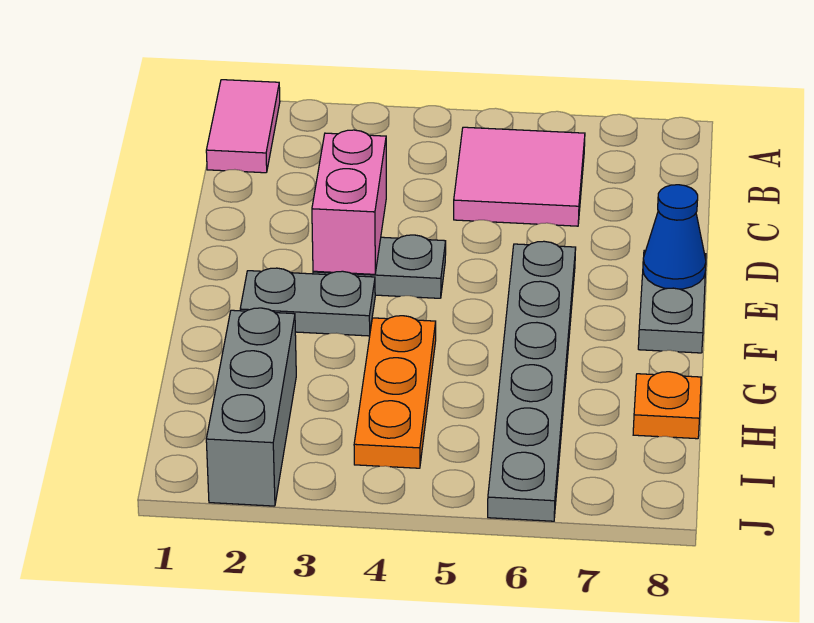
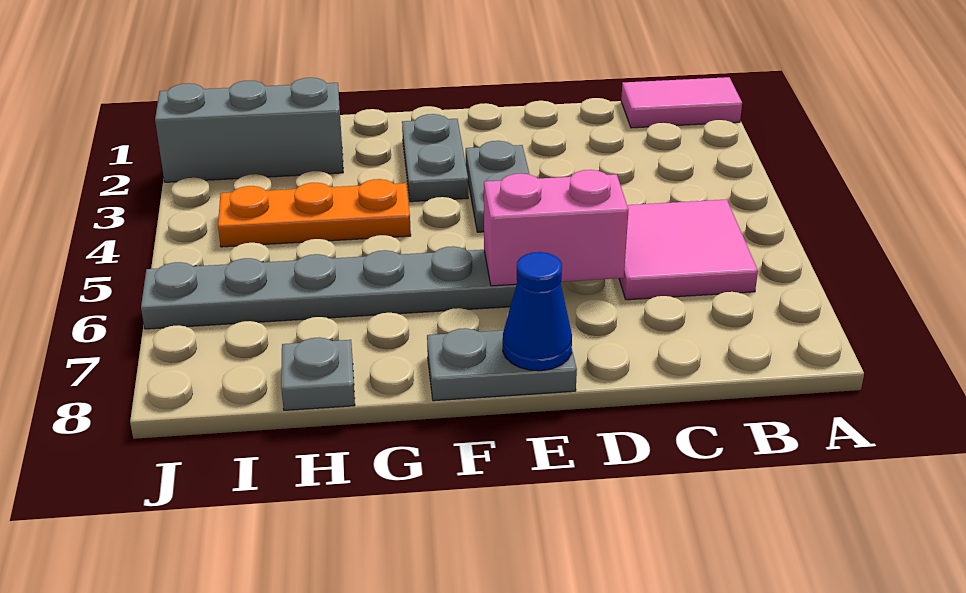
pink brick D3:E3 level 2 -> pink brick D6:E6 level 2
orange plate H8 level 1 -> grey plate H8 level 1

